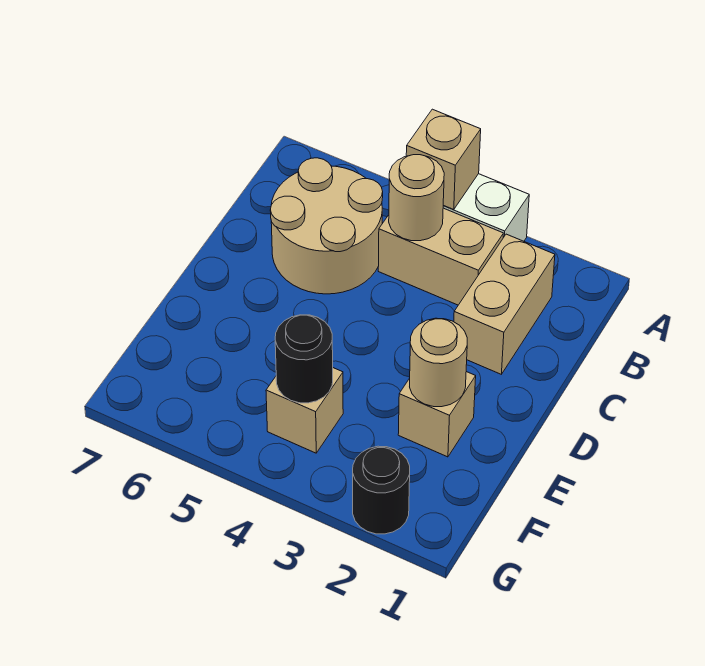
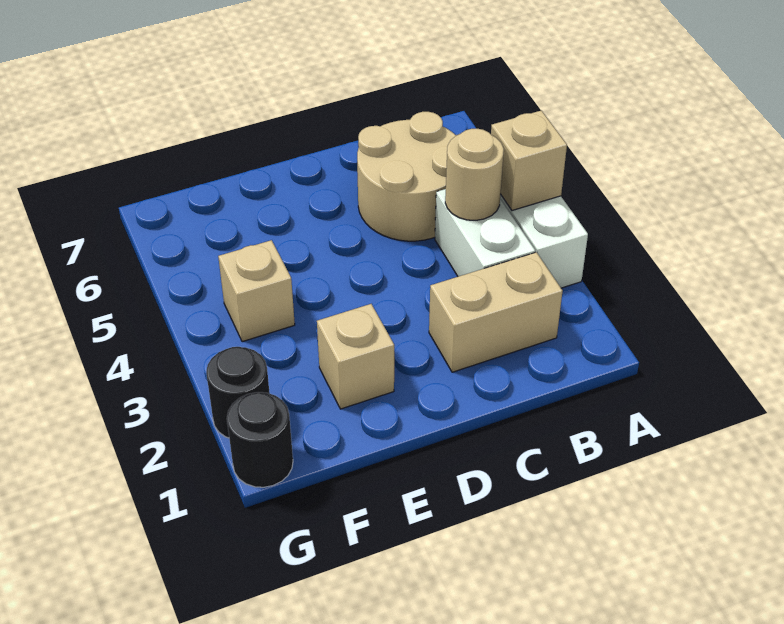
tan brick B3:B4 level 1 -> white brick B3:B4 level 1
tan round brick E2 level 2 -> none
black round brick F4 level 2 -> black round brick G1 level 1

